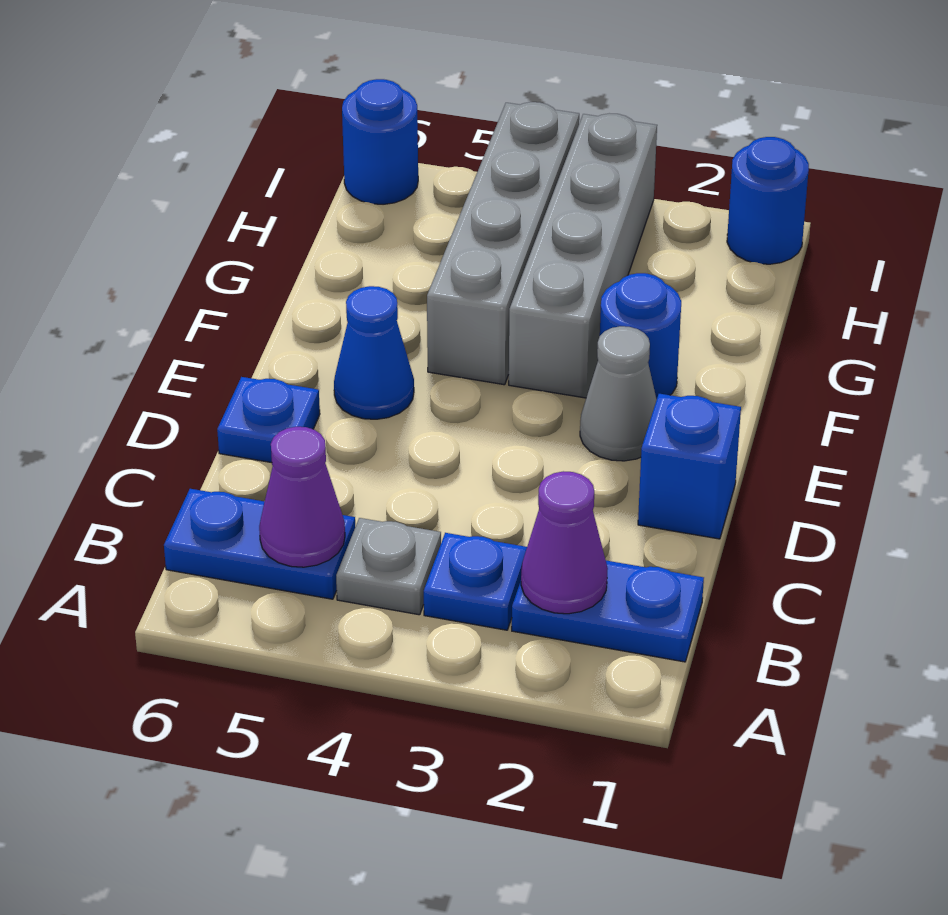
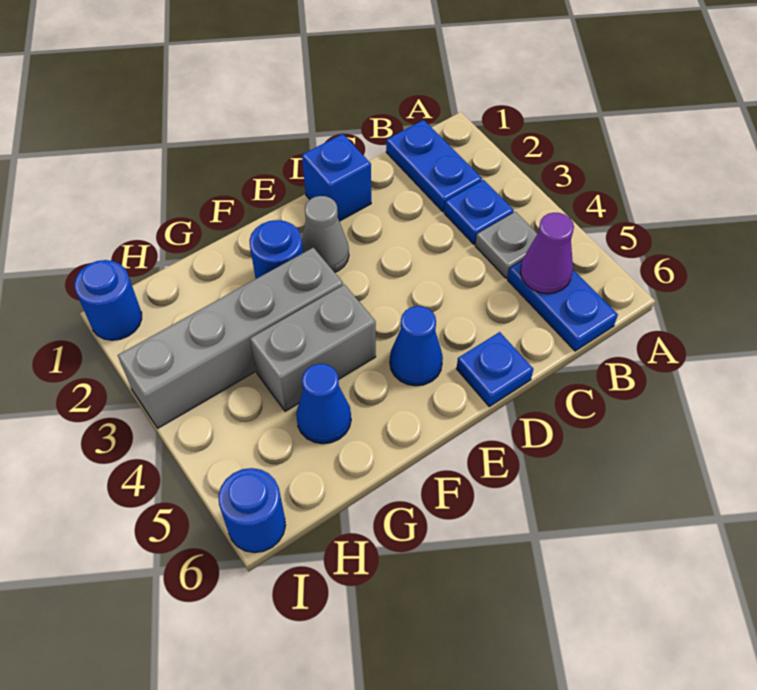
purple cone B2 level 2 -> none
grey brick F4:I4 level 1 -> grey brick F4:G4 level 1
none -> blue cone G5 level 1

